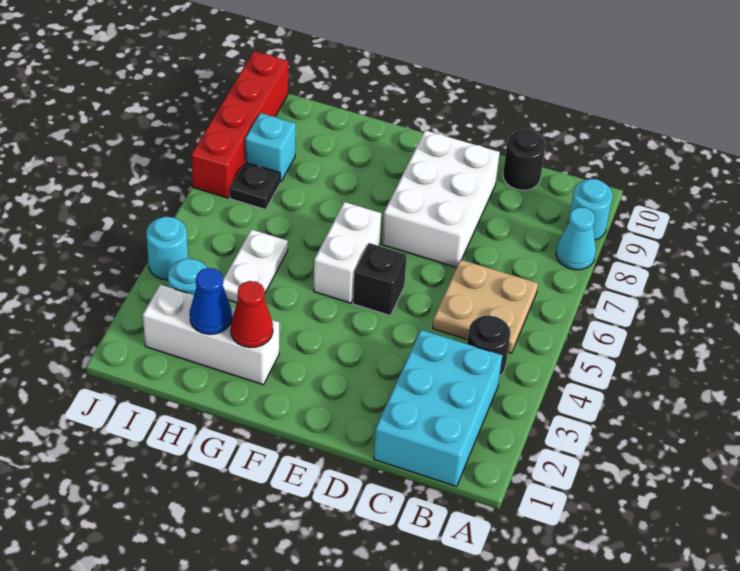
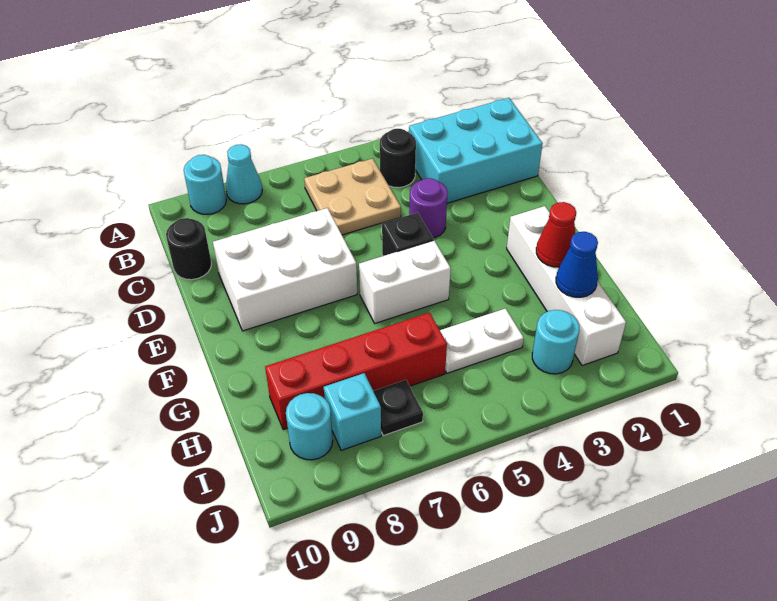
none -> purple round brick D4 level 1
white brick G2:I2 level 1 -> white brick F2:I2 level 1
cyan round brick J4 level 1 -> cyan round brick I9 level 1
red brick J7:J10 level 1 -> red brick H6:H9 level 1

